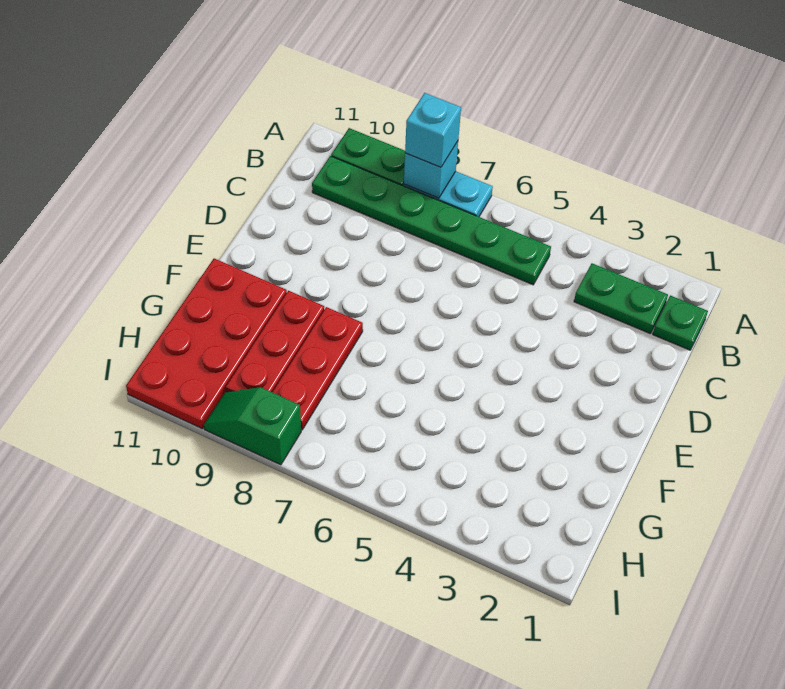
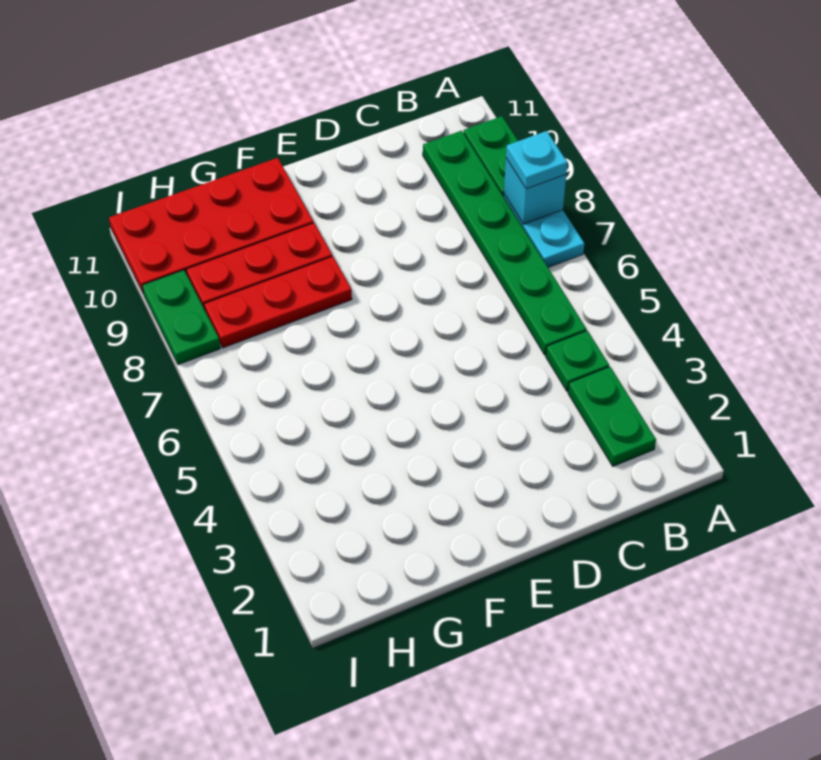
cyan brick A8 level 3 -> cyan plate A8 level 3
green plate B1 level 1 -> green plate B4 level 1
green slope I8:I9 level 1 top 8 -> green plate I8:I9 level 1

